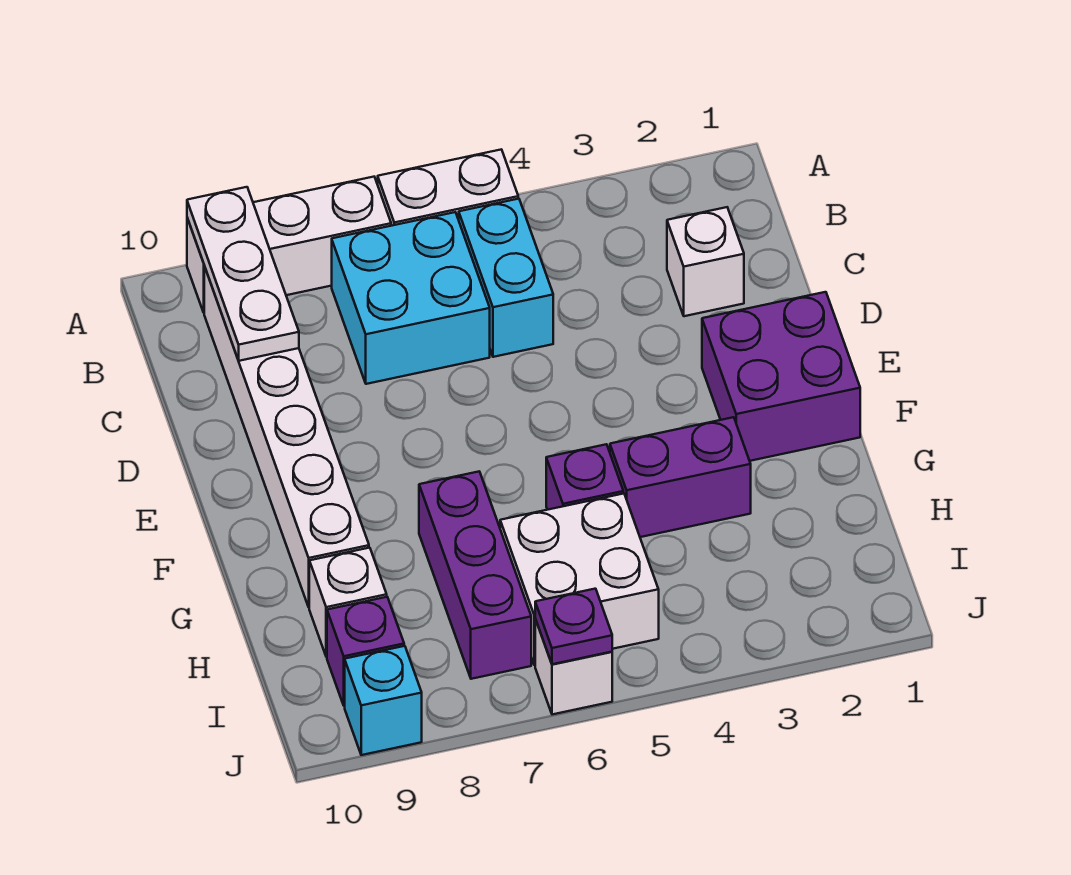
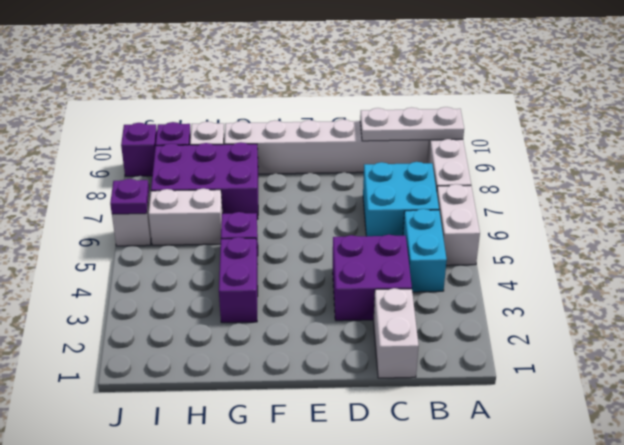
cyan brick B5:C5 level 1 -> cyan brick B4:B5 level 1
white brick C2 level 1 -> white brick C1:C2 level 1
purple brick E1:F2 level 1 -> purple brick C3:D4 level 1
purple brick G7:I7 level 1 -> purple brick G7:I8 level 1
white brick H5:I6 level 1 -> white brick H6:I6 level 1
cyan brick J9 level 1 -> purple brick J9 level 1

